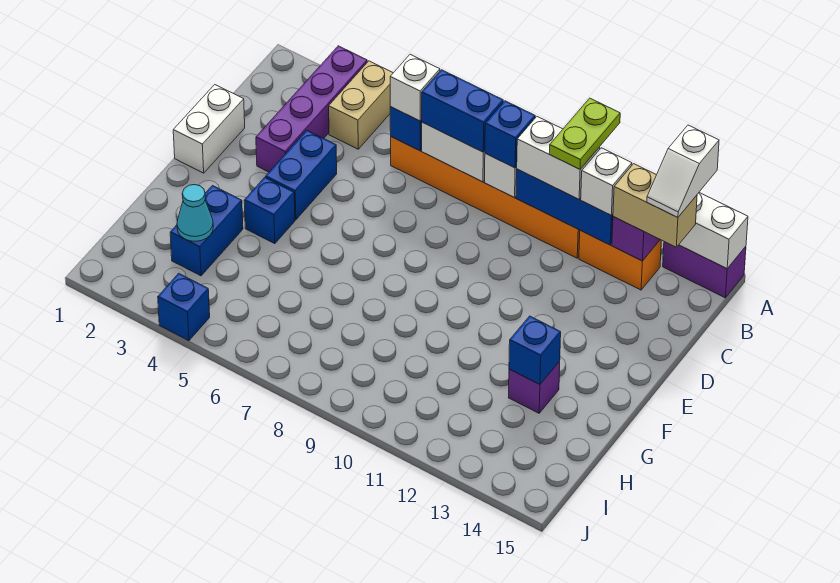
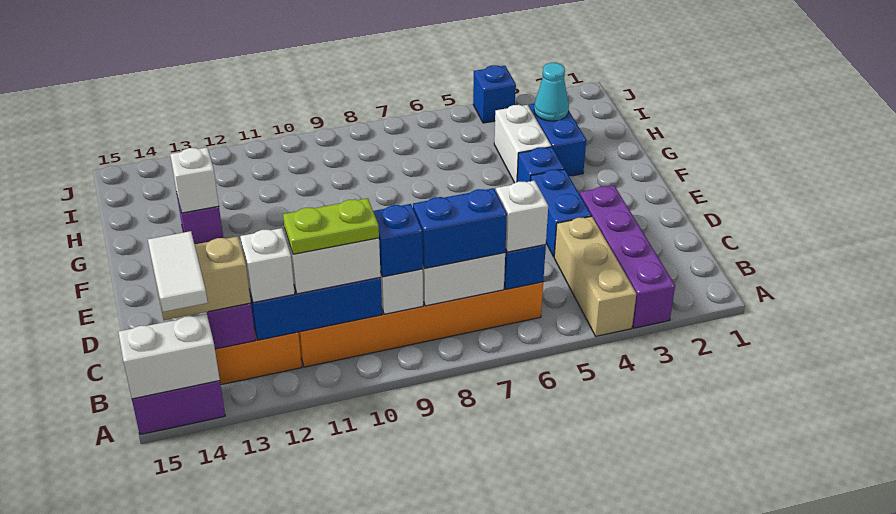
tan brick A4:B4 level 1 -> tan brick A4:C4 level 1
lime plate A11:B11 level 4 -> lime plate B10:B11 level 4
white slope A14:B14 level 4 top A -> white tile A14:B14 level 4
white brick D1:E1 level 1 -> white brick G4:H4 level 1
blue brick G13 level 2 -> white brick G13 level 2

